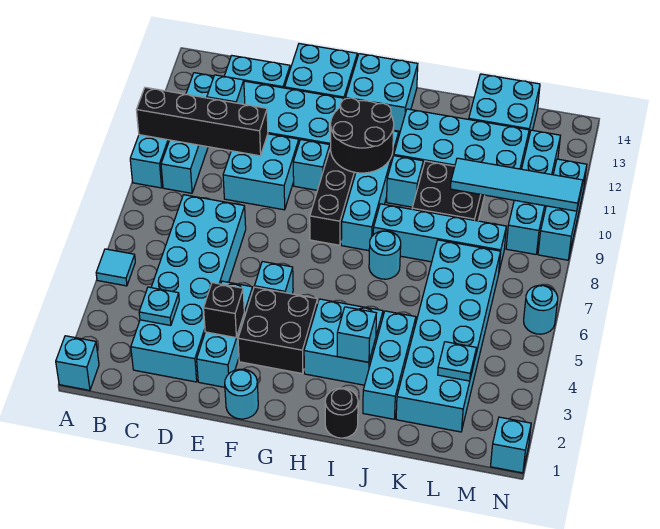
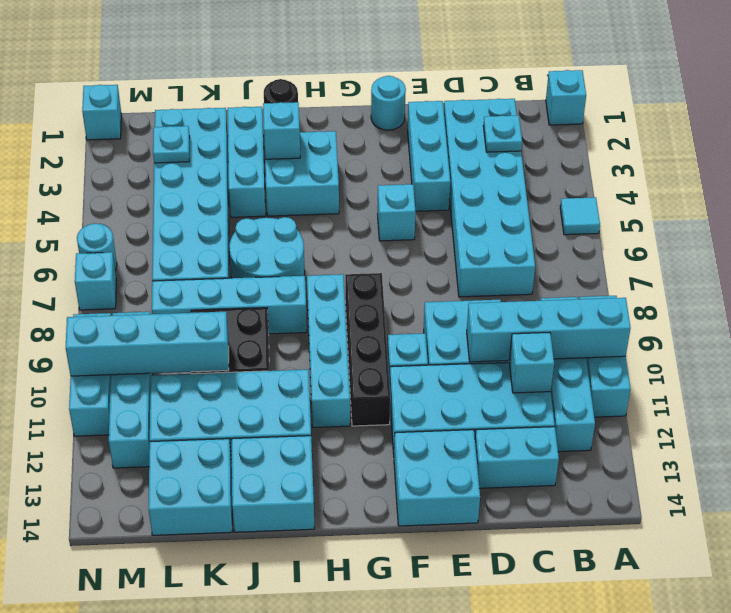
black brick A10:D10 level 2 -> cyan brick A10:D10 level 2
black brick E3 level 2 -> none
black brick F3:G4 level 1 -> none
black round brick G10:H11 level 2 -> none
cyan brick G13:H14 level 1 -> cyan brick I13:J14 level 1
cyan round brick I7 level 1 -> cyan round brick I6:J7 level 1
cyan brick I10 level 1 -> cyan brick N7 level 1
cyan tile K10:N10 level 2 -> cyan brick K10:N10 level 2

